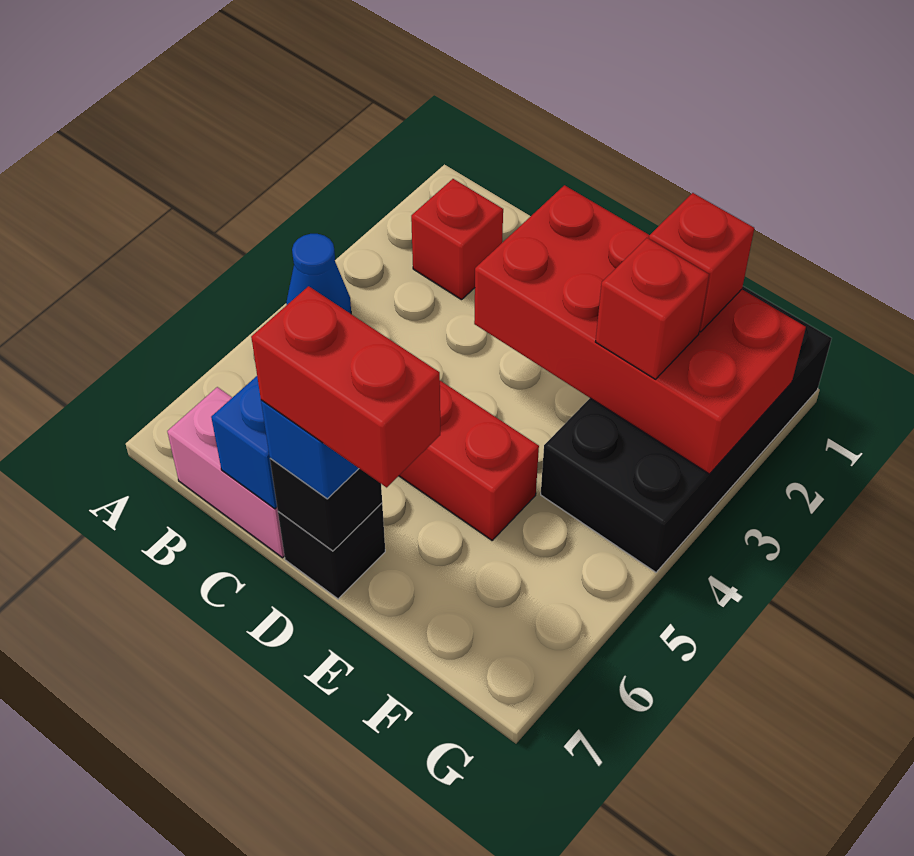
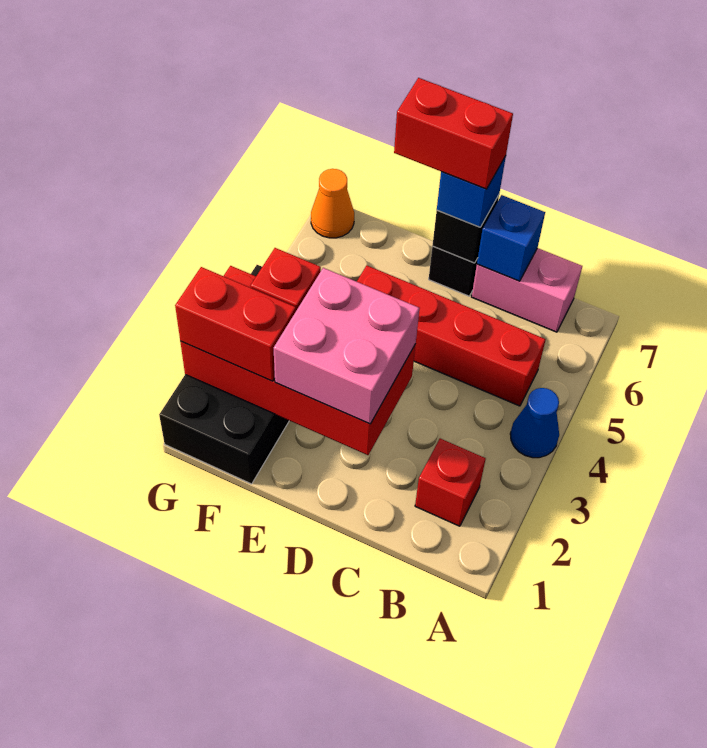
none -> pink brick D2:E3 level 3
red brick F2 level 3 -> red brick F2:G2 level 3
none -> orange cone G7 level 1

